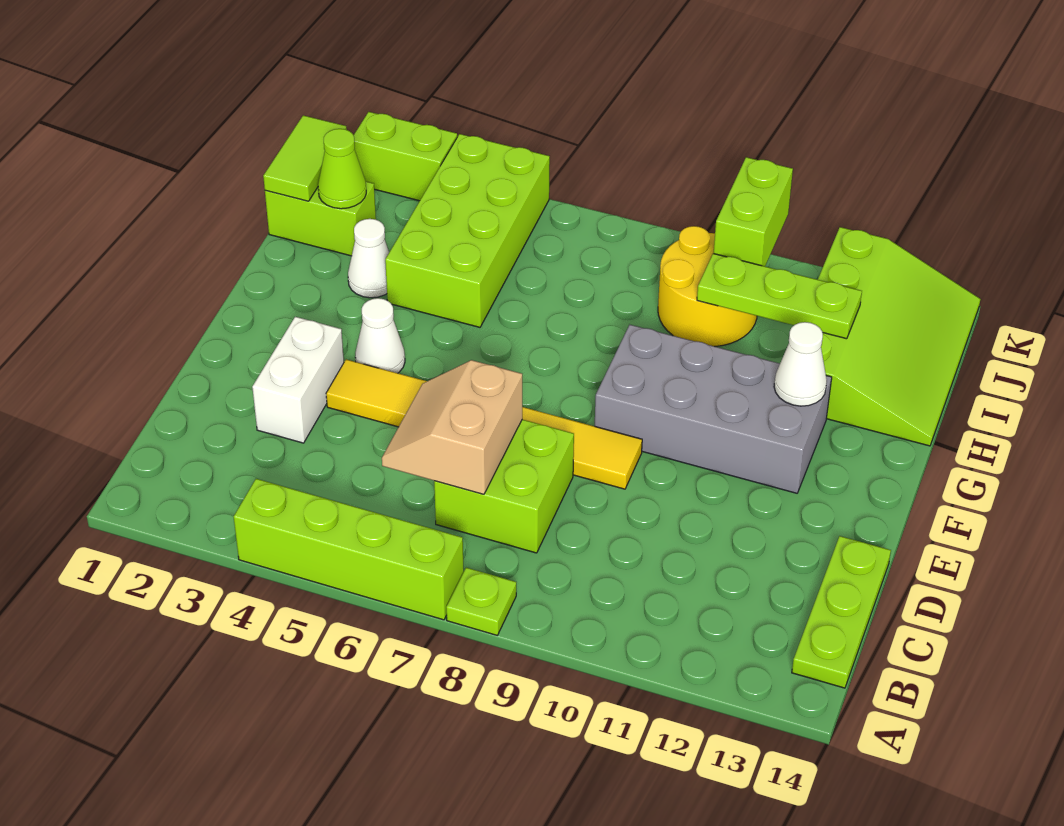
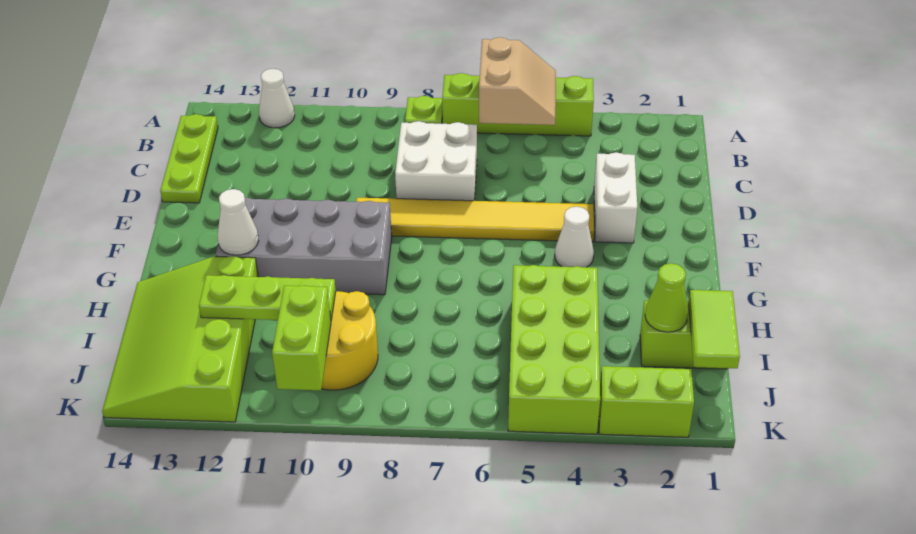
tan slope C6:D7 level 2 top 7 -> tan slope A5:B6 level 2 top 6
lime brick C7:D8 level 1 -> white brick C7:D8 level 1
white cone H3 level 1 -> white cone A12 level 1

